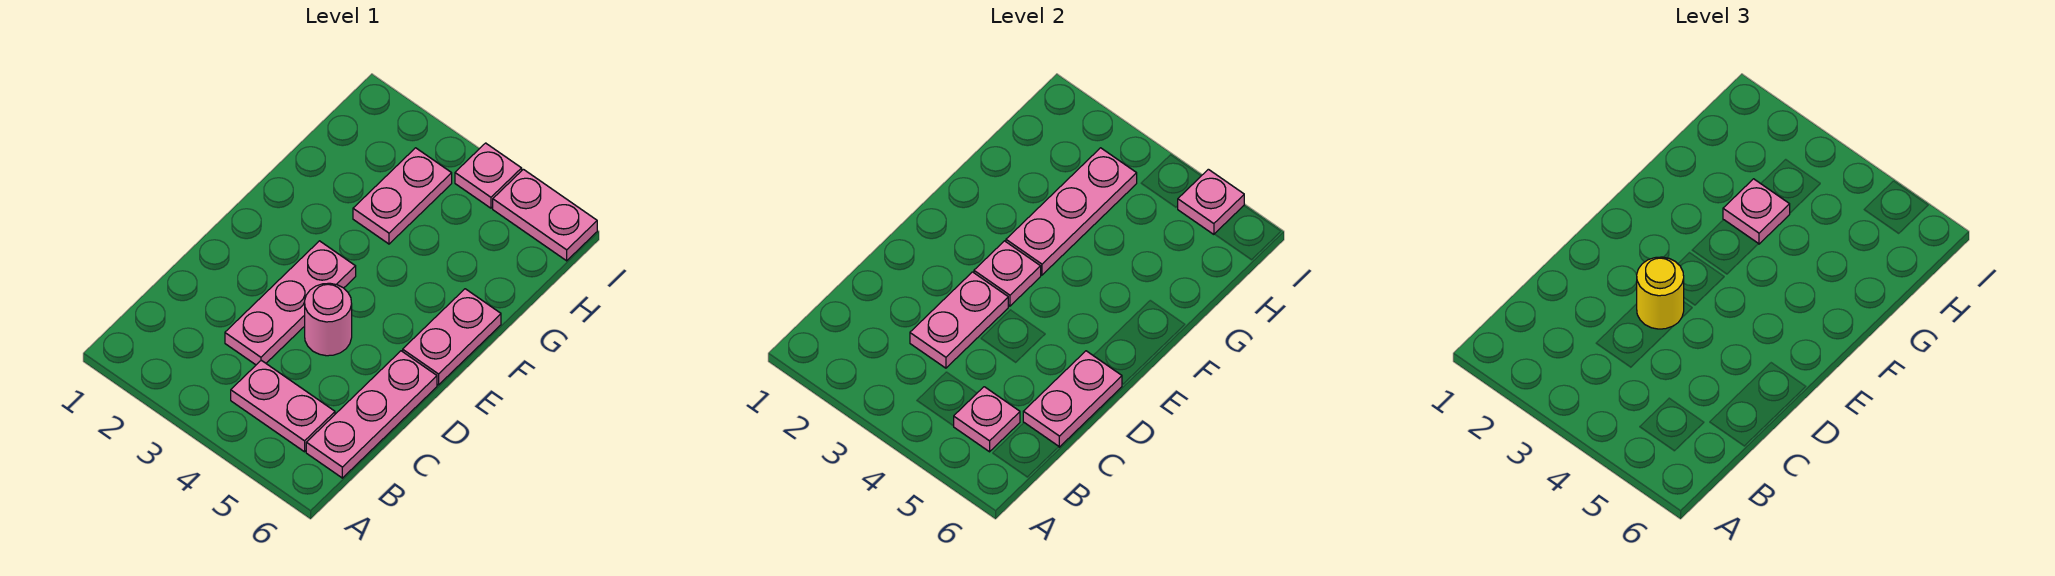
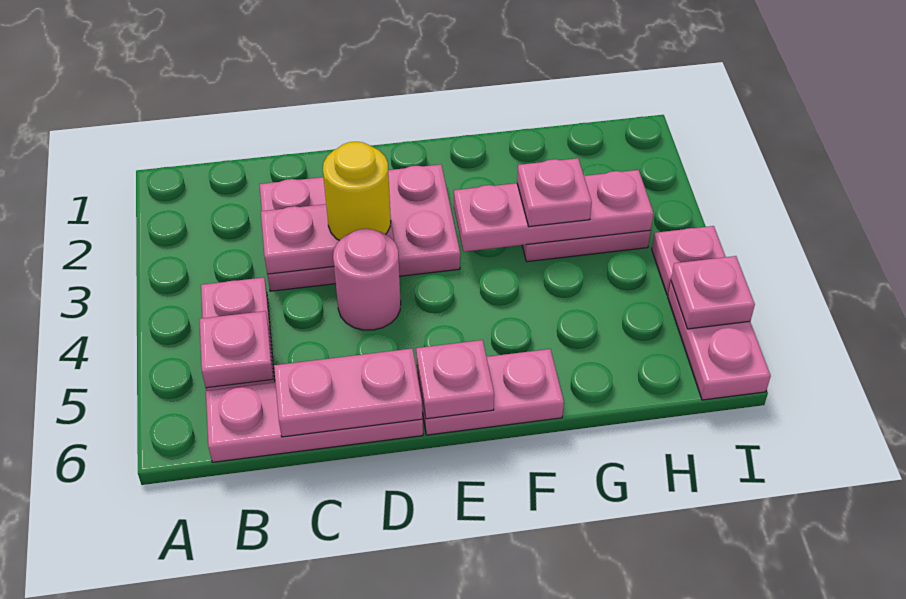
pink plate C3:E3 level 1 -> pink plate C2:E3 level 1
pink plate E3 level 2 -> pink plate E6 level 2

